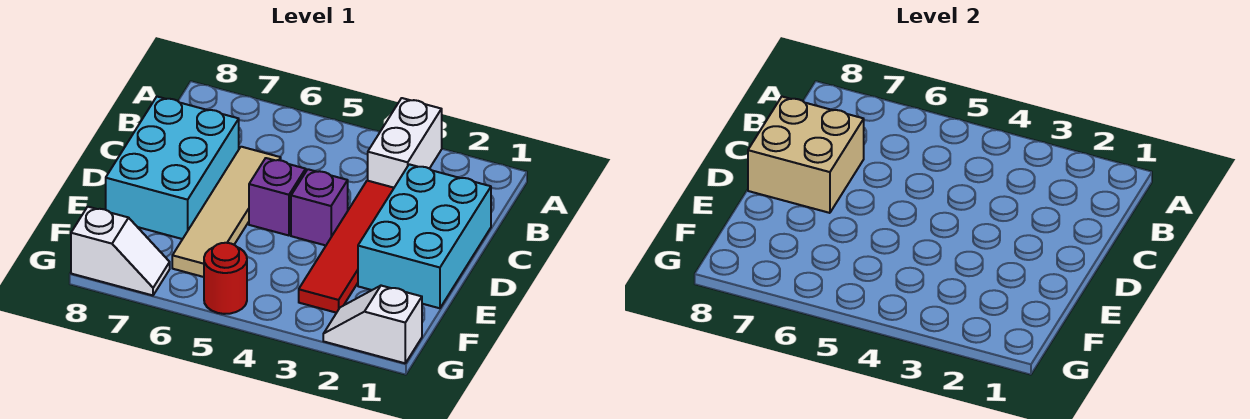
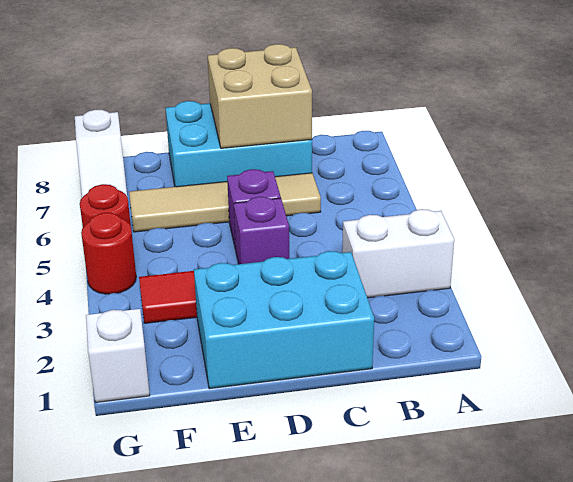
none -> red round brick G4 level 1

